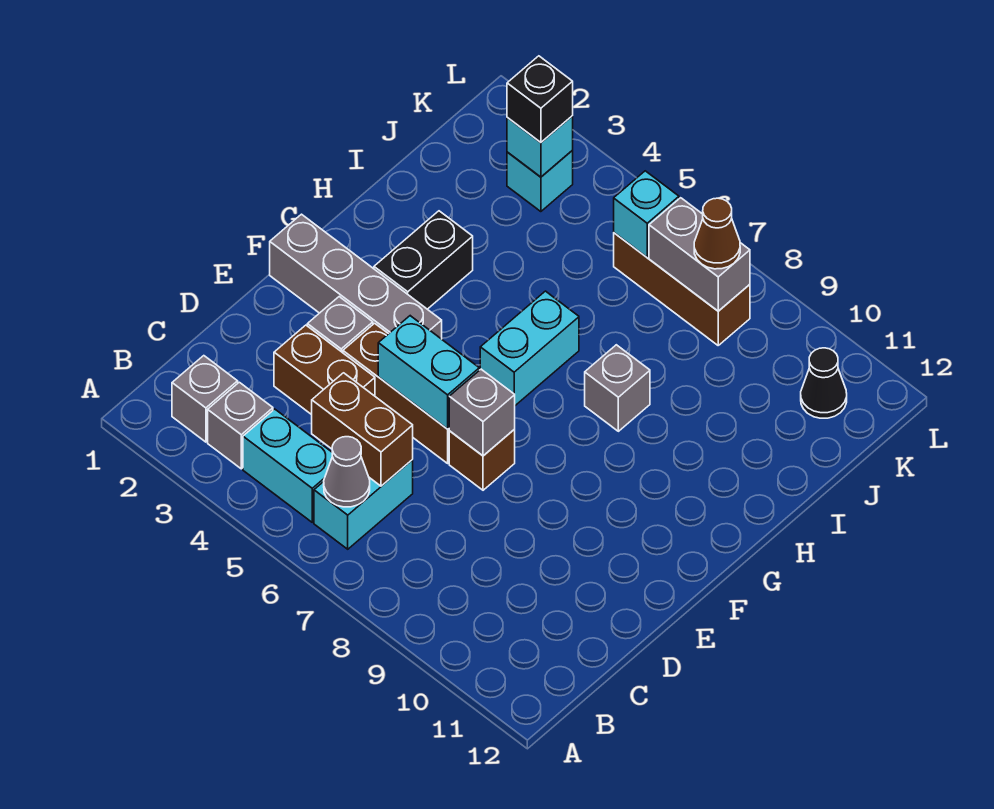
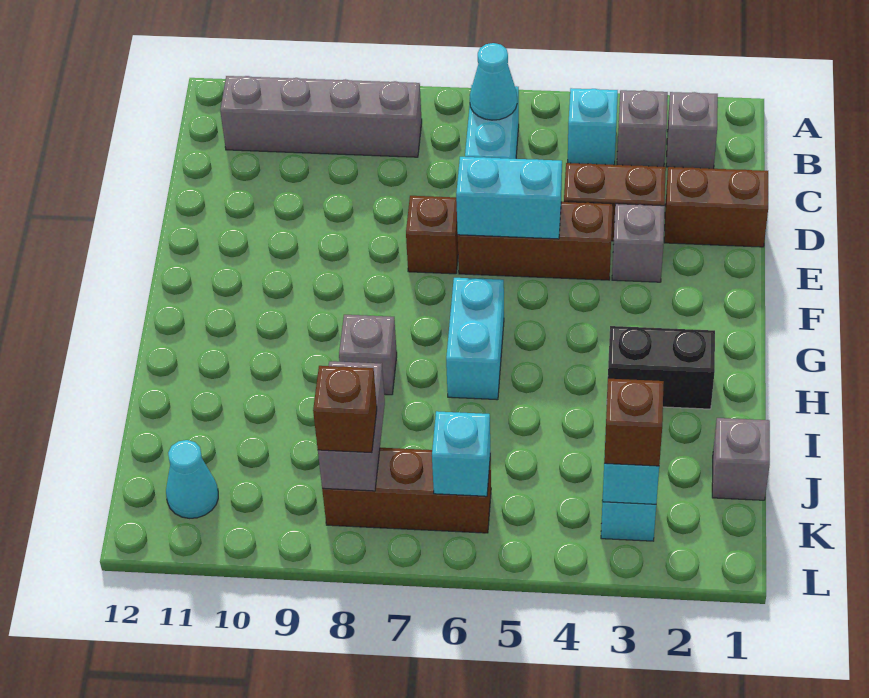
cyan brick B4:B5 level 1 -> cyan brick B4 level 1
grey cone B6 level 2 -> cyan cone B6 level 2
brown brick C5:C6 level 2 -> brown brick D1:D2 level 1
grey brick E7 level 2 -> grey brick J1 level 1
grey brick F1:F4 level 1 -> grey brick B8:B11 level 1
black brick G3:H3 level 1 -> black brick H2:H3 level 1
black brick K3 level 3 -> brown brick K3 level 3
grey brick K7:K8 level 2 -> grey brick J8:K8 level 2
brown cone K8 level 3 -> brown brick K8 level 3
black cone K11 level 1 -> cyan cone K11 level 1

